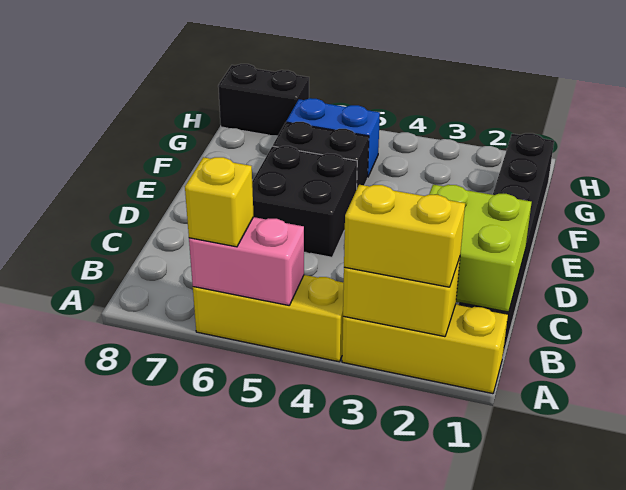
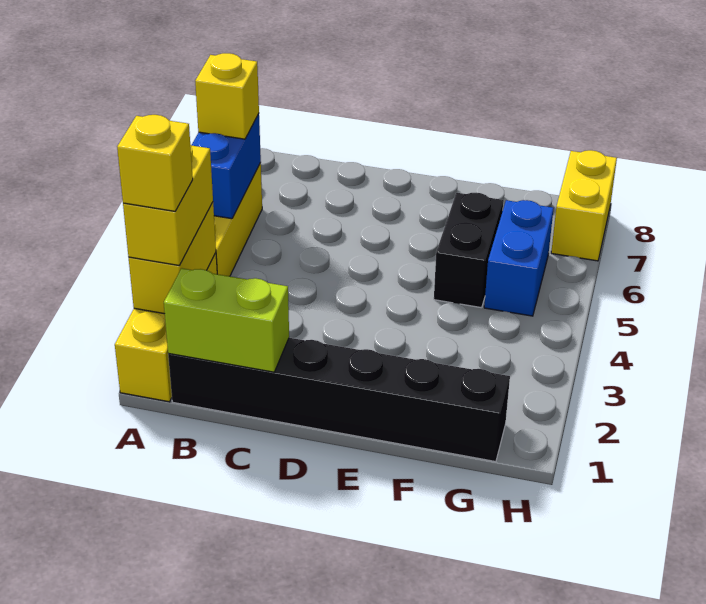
none -> yellow brick A2 level 4
pink brick A5:A6 level 2 -> blue brick A5:A6 level 2
lime brick B1:C2 level 2 -> lime brick B1:C1 level 2
black brick D5:E6 level 1 -> none
black brick H7:H8 level 1 -> yellow brick H7:H8 level 1

